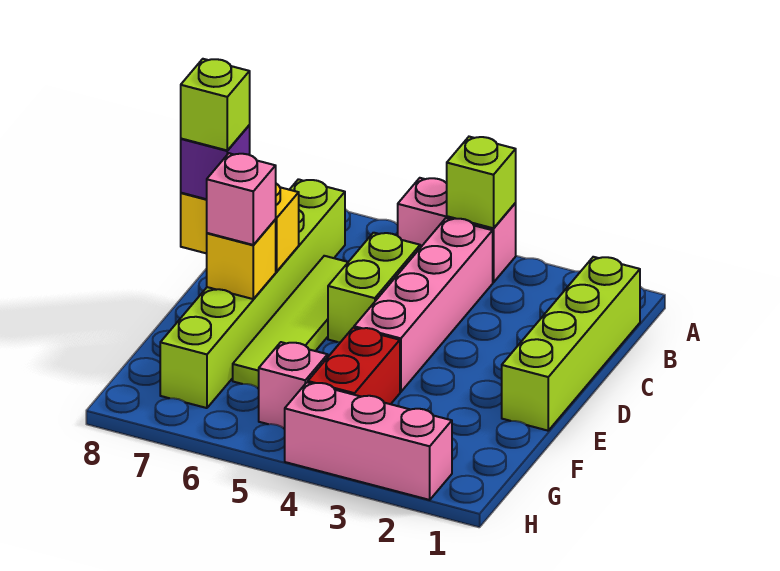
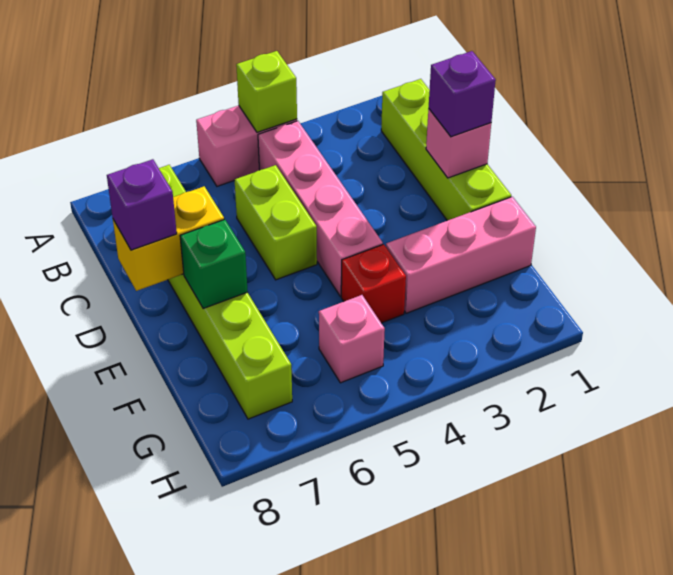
lime tile C6:F6 level 1 -> none
none -> purple brick D1 level 3
lime brick D8 level 4 -> none
yellow brick E7 level 2 -> green brick E7 level 2
pink brick E7 level 3 -> pink brick D1 level 2
red brick F4:G4 level 1 -> red brick F4 level 1
pink brick H2:H4 level 1 -> pink brick F1:F3 level 1

